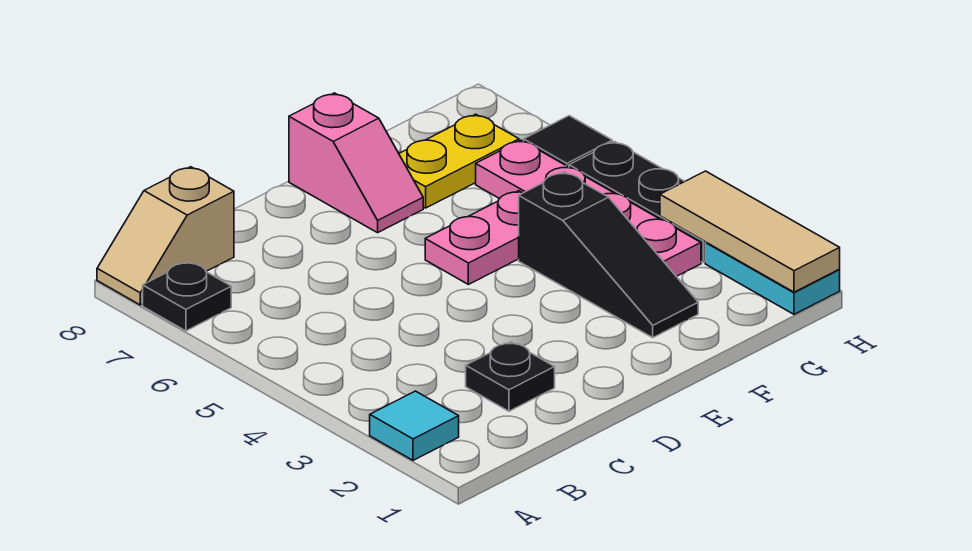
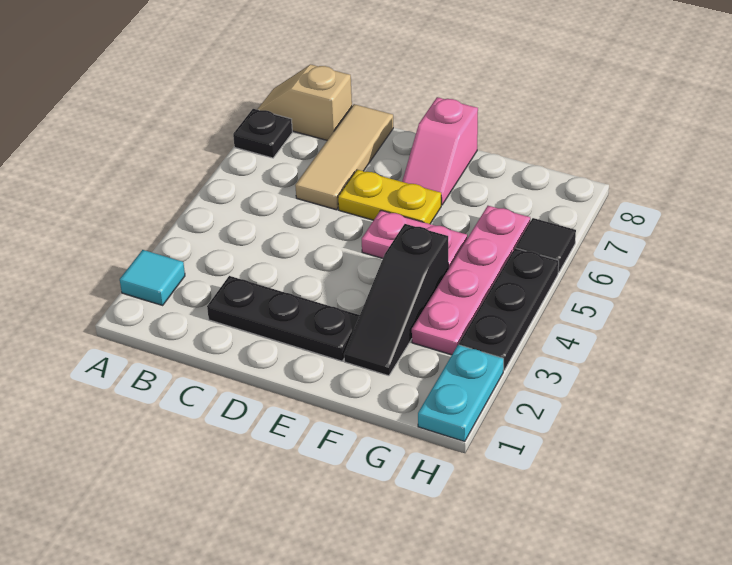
black plate C2 level 1 -> black plate C2:E2 level 1
yellow plate F7:G7 level 1 -> yellow plate D6:E6 level 1
tan tile H1:H3 level 2 -> tan tile C6:C8 level 1

